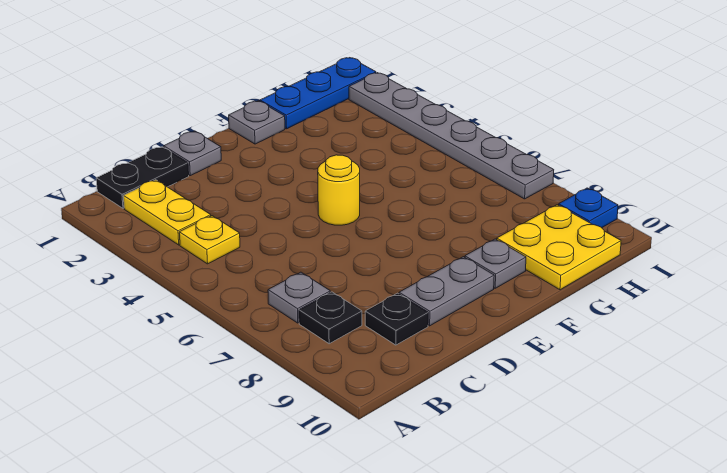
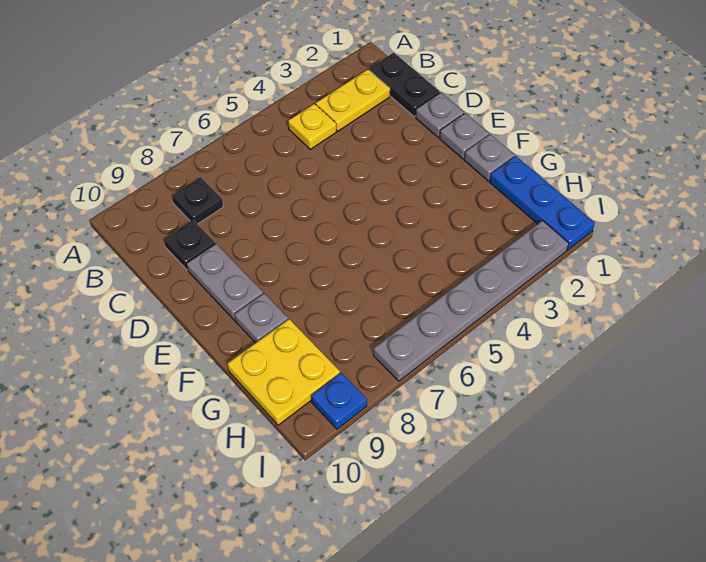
grey plate B7 level 1 -> grey plate E1 level 1
yellow round brick E5 level 1 -> none

